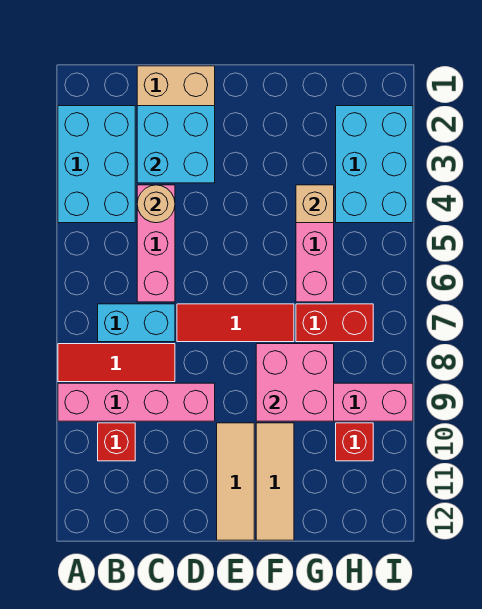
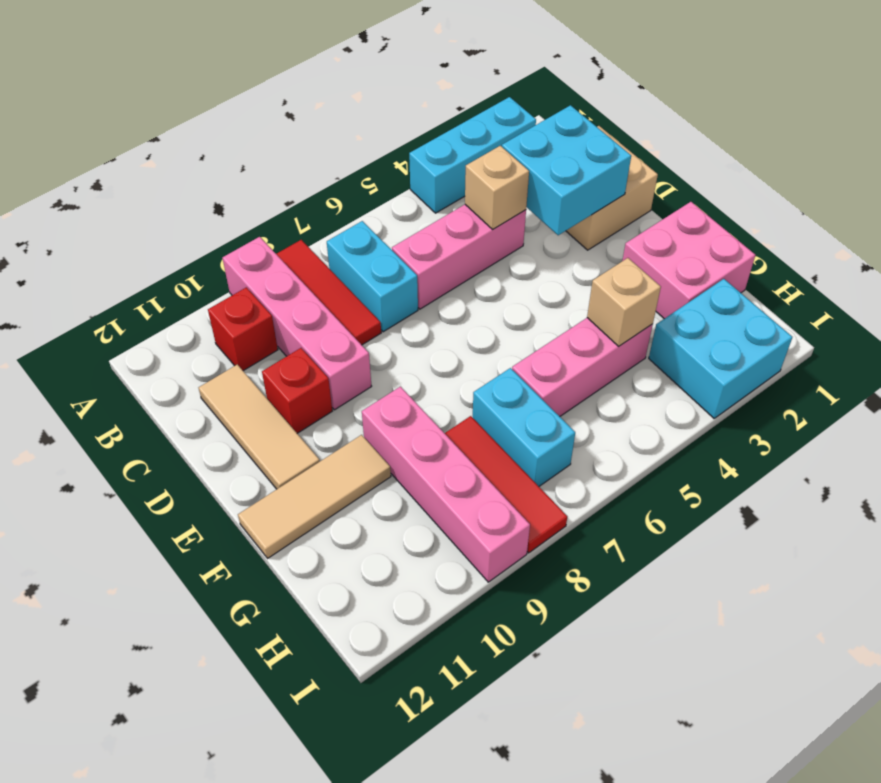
cyan brick A2:B4 level 1 -> cyan brick A2:A4 level 1
tan round brick C4 level 2 -> tan brick C4 level 2
red tile D7:F7 level 1 -> red tile G8:I8 level 1
tan tile E10:E12 level 1 -> tan tile C11:E11 level 1
pink brick F8:G9 level 2 -> pink brick F1:G2 level 1
red brick G7:H7 level 1 -> cyan brick G7:H7 level 1
cyan brick H2:I4 level 1 -> cyan brick H2:I3 level 1
red brick H10 level 1 -> red brick D10 level 1

